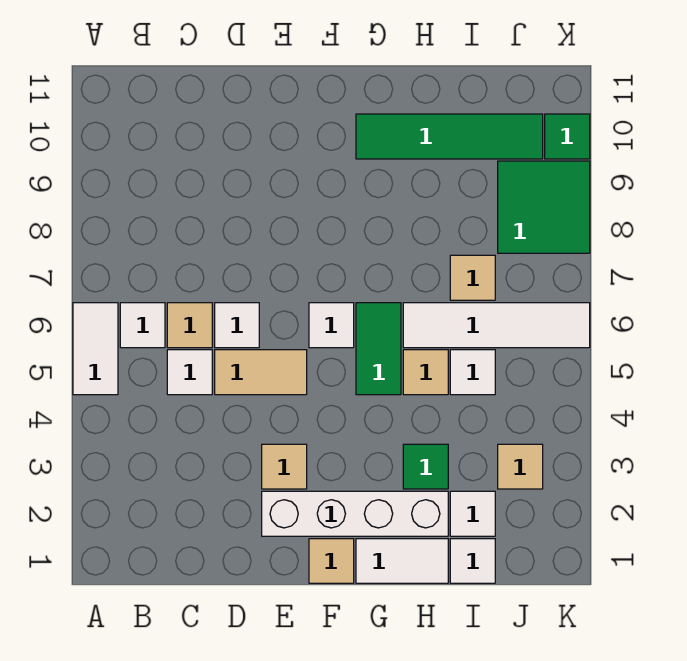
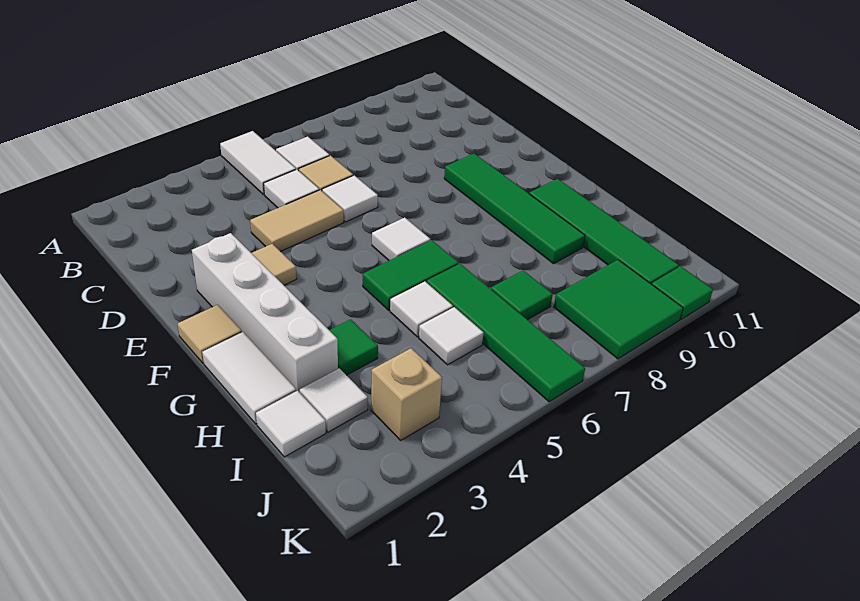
white tile A5:A6 level 1 -> white tile A5:B5 level 1
tan tile D5:E5 level 1 -> tan tile D4:D5 level 1
none -> green tile E9:H9 level 1
tan tile H5 level 1 -> white tile H5 level 1
white tile H6:K6 level 1 -> green tile H6:K6 level 1
tan tile I7 level 1 -> green tile I7 level 1
tan tile J3 level 1 -> tan brick J3 level 1

